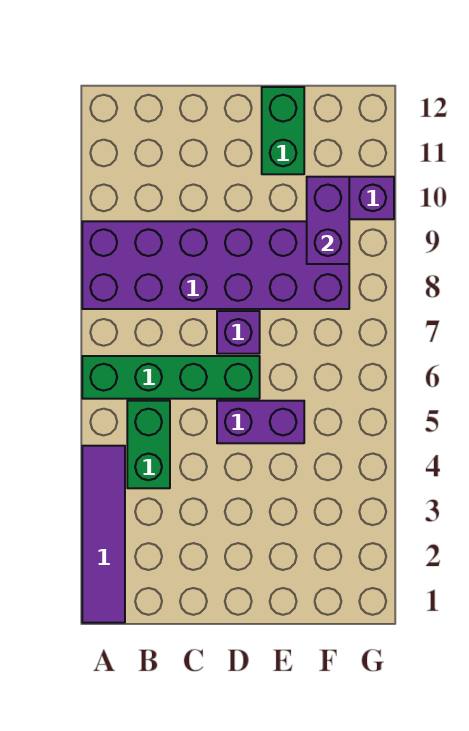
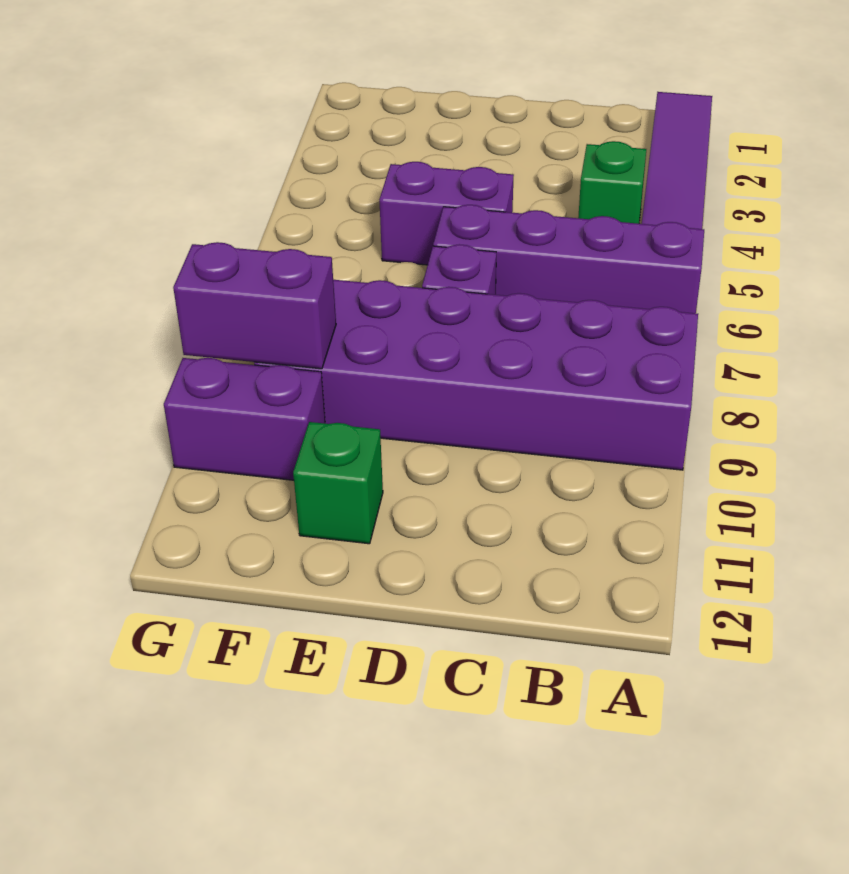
green brick A6:D6 level 1 -> purple brick A6:D6 level 1
green brick B4:B5 level 1 -> green brick B4 level 1
green brick E11:E12 level 1 -> green brick E11 level 1
purple brick F9:F10 level 2 -> purple brick F9:G9 level 2

